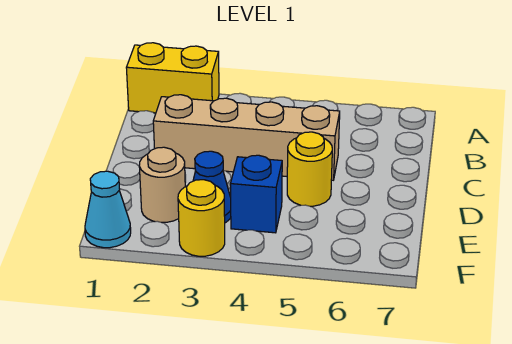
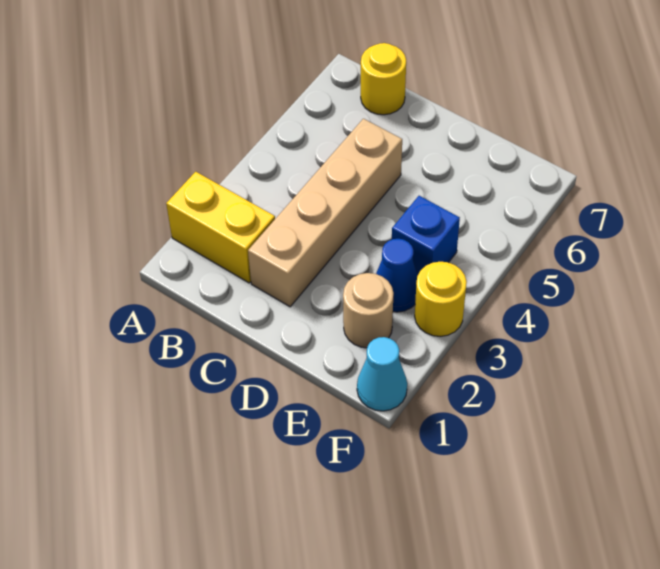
yellow brick A1:A2 level 1 -> yellow brick A2:B2 level 1
yellow round brick D5 level 1 -> yellow round brick B7 level 1

